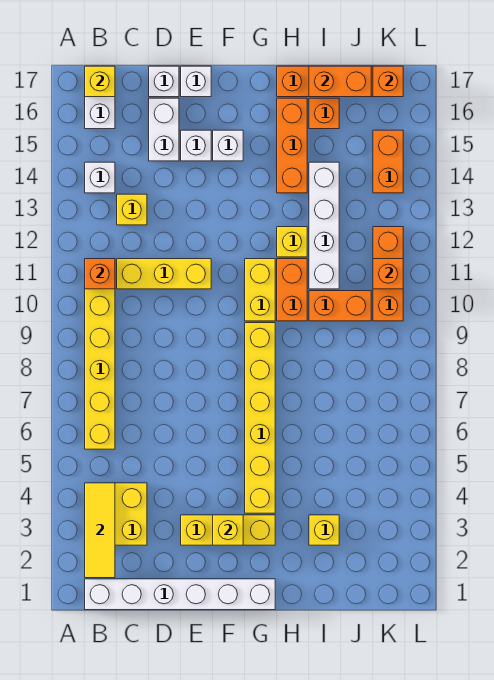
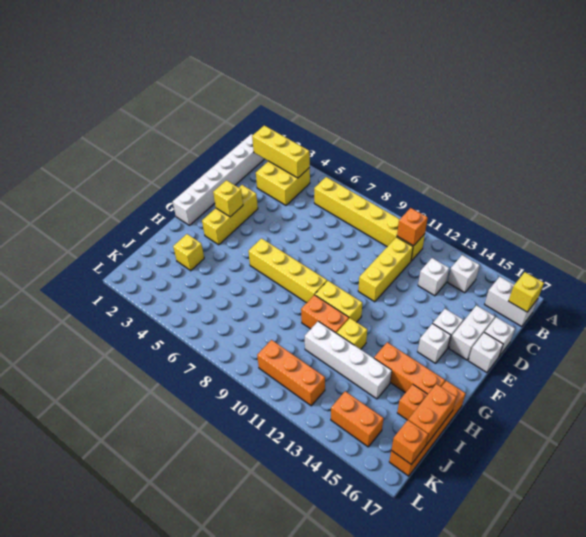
yellow tile B2:B4 level 2 -> yellow brick B2:B4 level 2
yellow brick C13 level 1 -> white brick C13 level 1
white brick D15:D16 level 1 -> white brick D16:E16 level 1
yellow brick G4:G9 level 1 -> yellow brick G6:G9 level 1
orange brick I10:J10 level 1 -> none
orange brick K11 level 2 -> none

